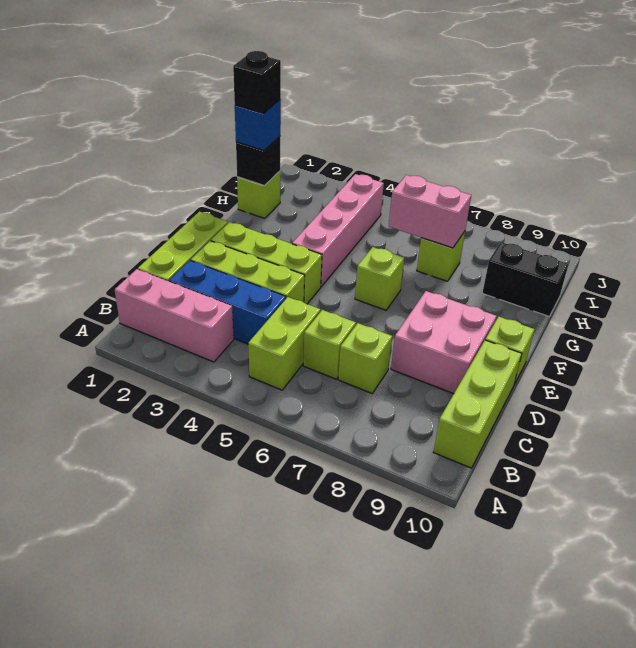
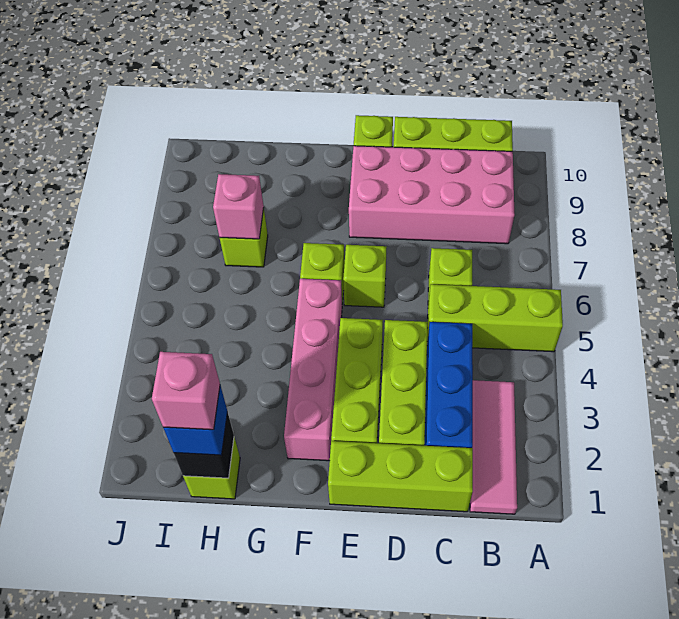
pink brick B1:B3 level 1 -> pink tile B1:B3 level 1
lime brick B5:C5 level 1 -> lime brick A5:C5 level 1
lime brick C7 level 1 -> lime brick E6 level 1
pink brick D8:E9 level 1 -> pink brick B8:E9 level 1
pink brick F4:I4 level 1 -> pink brick F2:F5 level 1
black brick H1 level 4 -> pink brick H1 level 4
pink brick H6:H7 level 2 -> pink brick H7 level 2
black brick H9:H10 level 1 -> none

